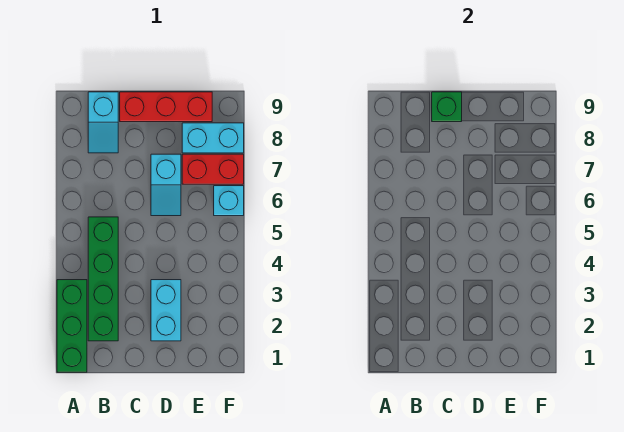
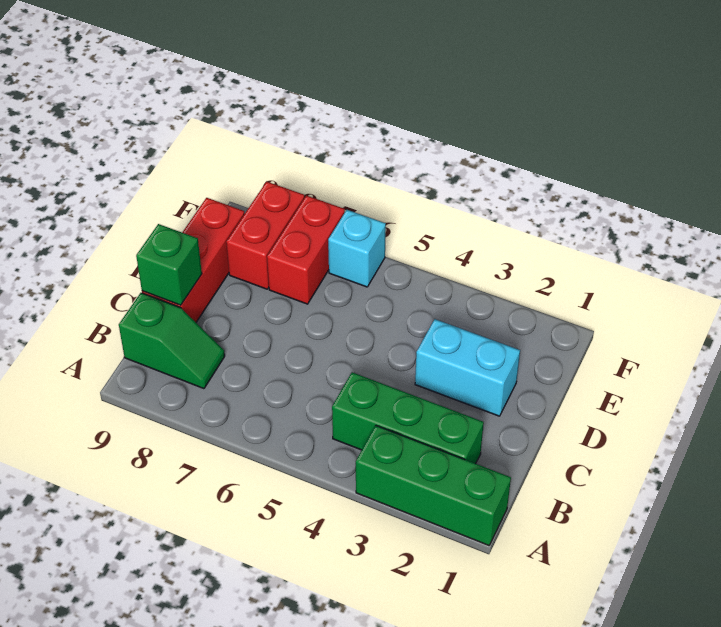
green brick B2:B5 level 1 -> green brick B2:B4 level 1
cyan slope B8:B9 level 1 top 9 -> green slope B8:B9 level 1 top 9
cyan slope D6:D7 level 1 top 7 -> none
cyan brick E8:F8 level 1 -> red brick E8:F8 level 1

